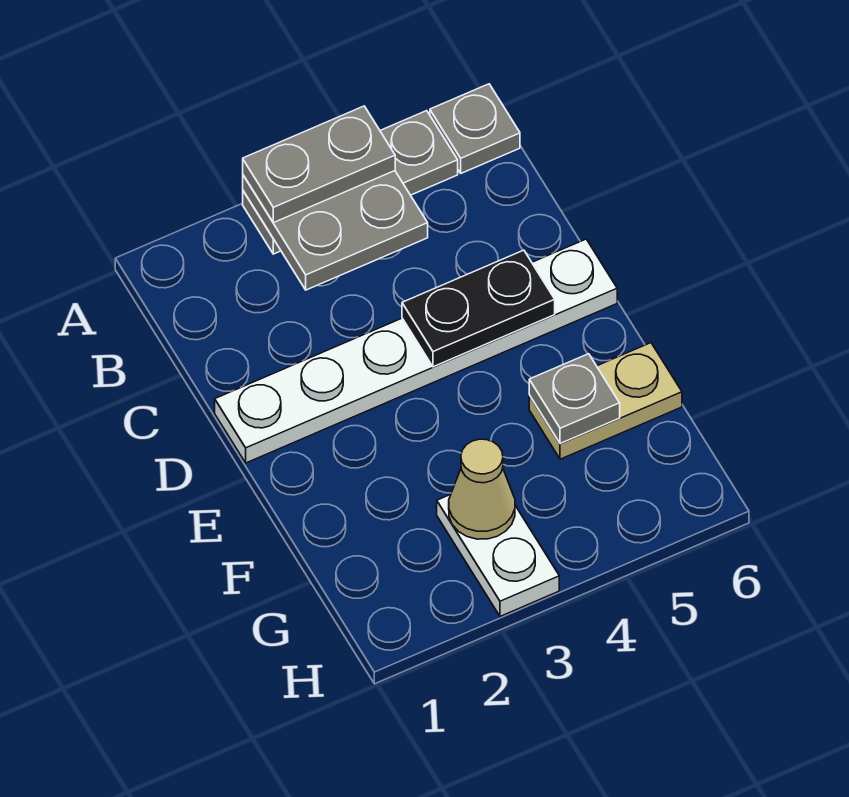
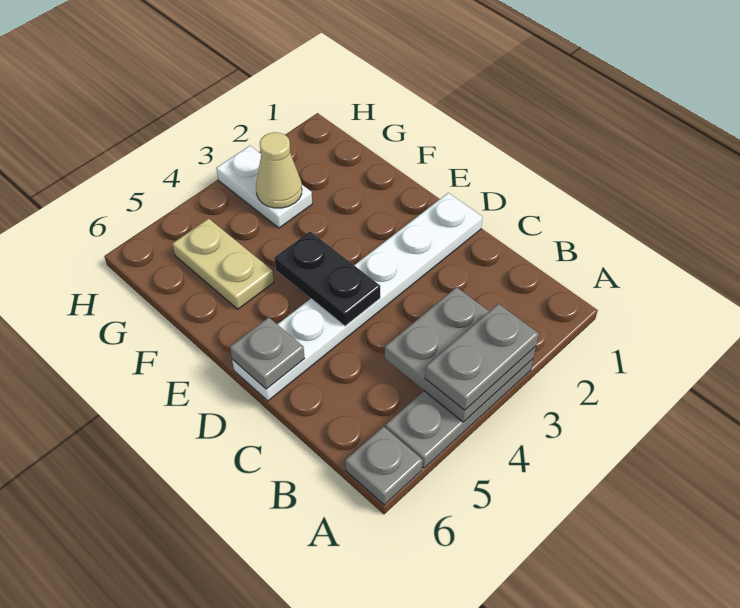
black plate D4:D5 level 2 -> black plate D4:E4 level 2
tan plate F5:F6 level 1 -> tan plate F5:G5 level 1
grey plate F5 level 2 -> grey plate D6 level 2

